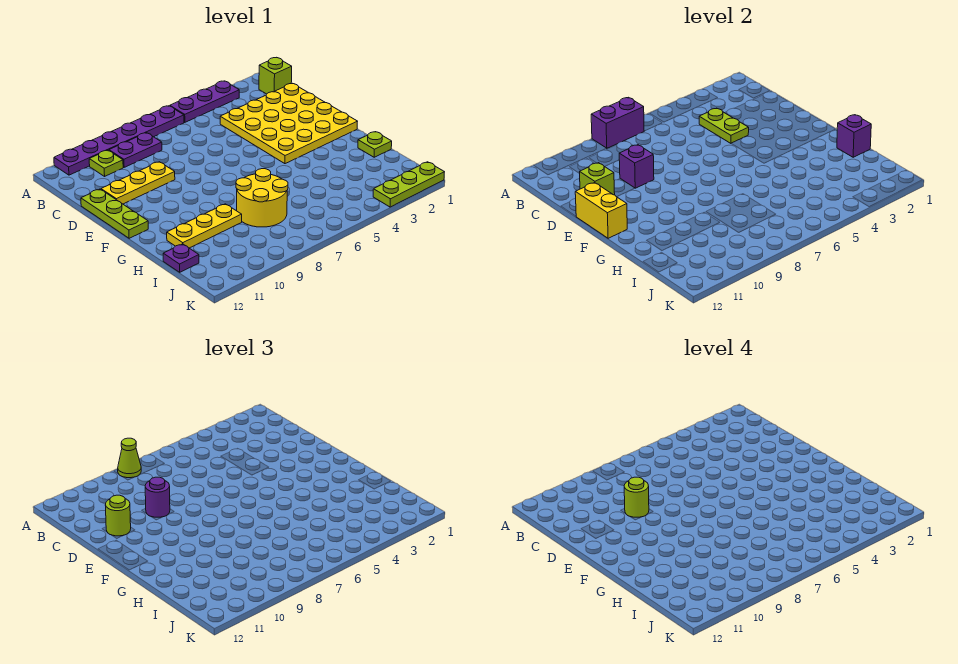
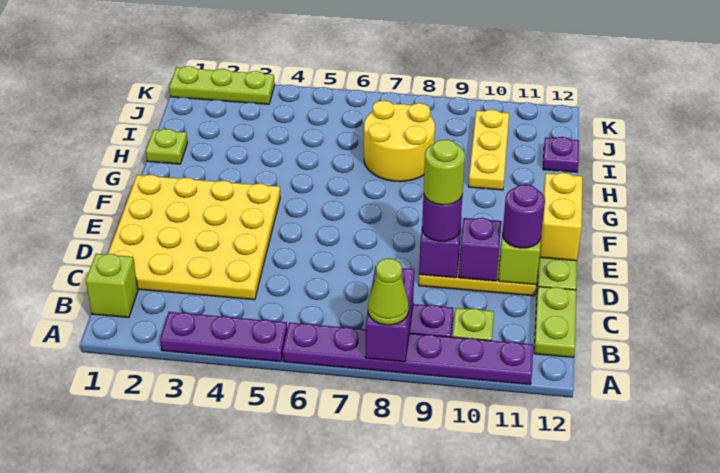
purple brick A7:A8 level 2 -> purple brick A8:B8 level 2
lime plate C4:D4 level 2 -> lime plate B12:C12 level 1
lime round brick D11 level 3 -> purple round brick D11 level 3
purple brick H1 level 2 -> purple brick D10 level 2
yellow plate H9:H11 level 1 -> yellow plate H10:J10 level 1

